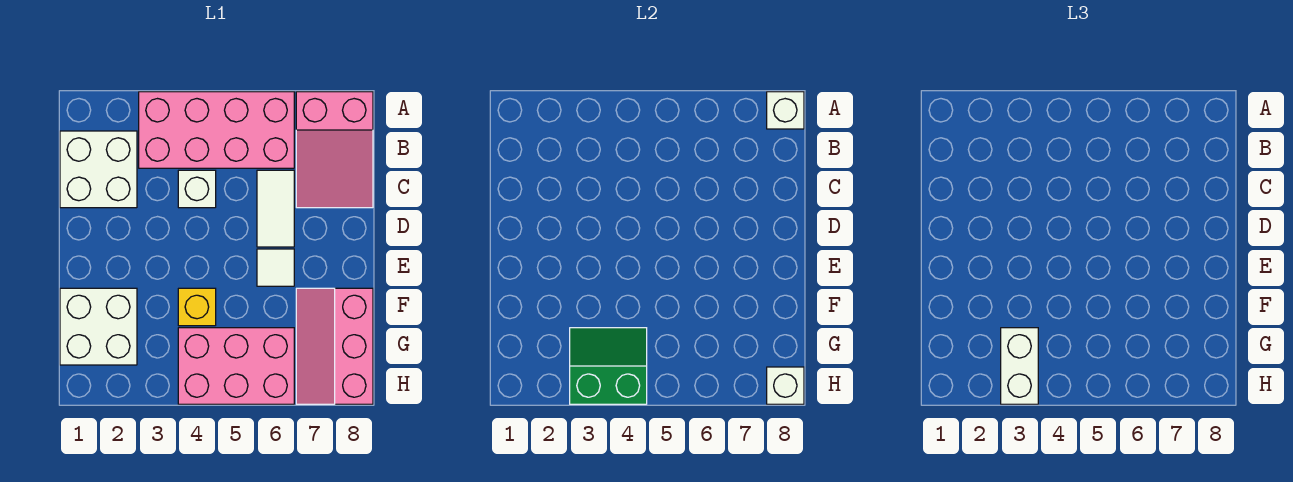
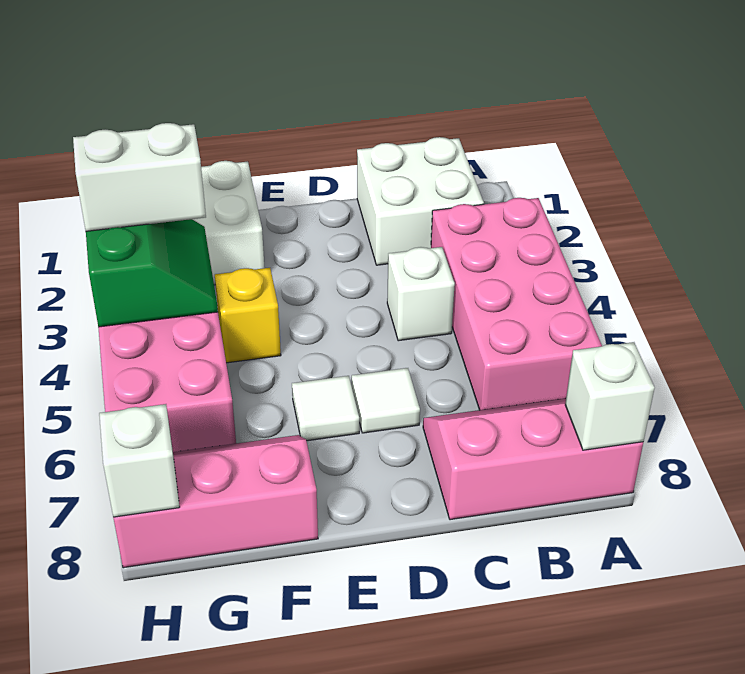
pink slope A7:C8 level 1 top A -> pink slope A7:C8 level 1 top 8
white tile C6:D6 level 1 -> white tile D6 level 1

